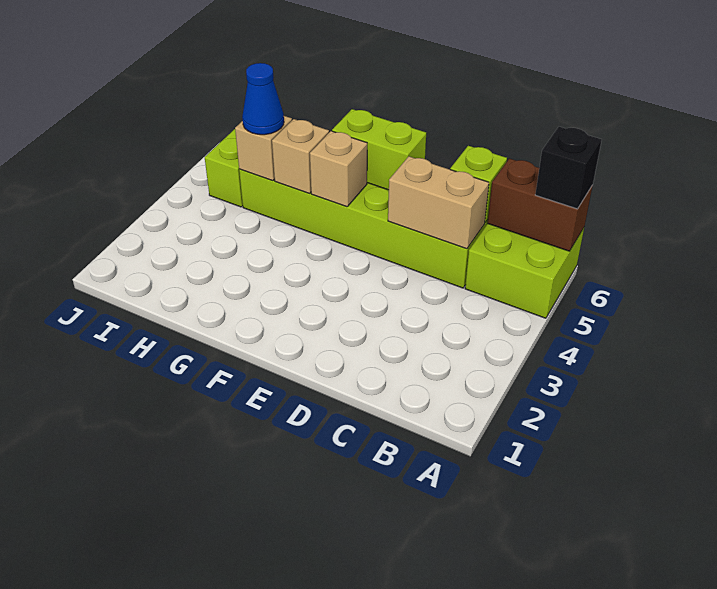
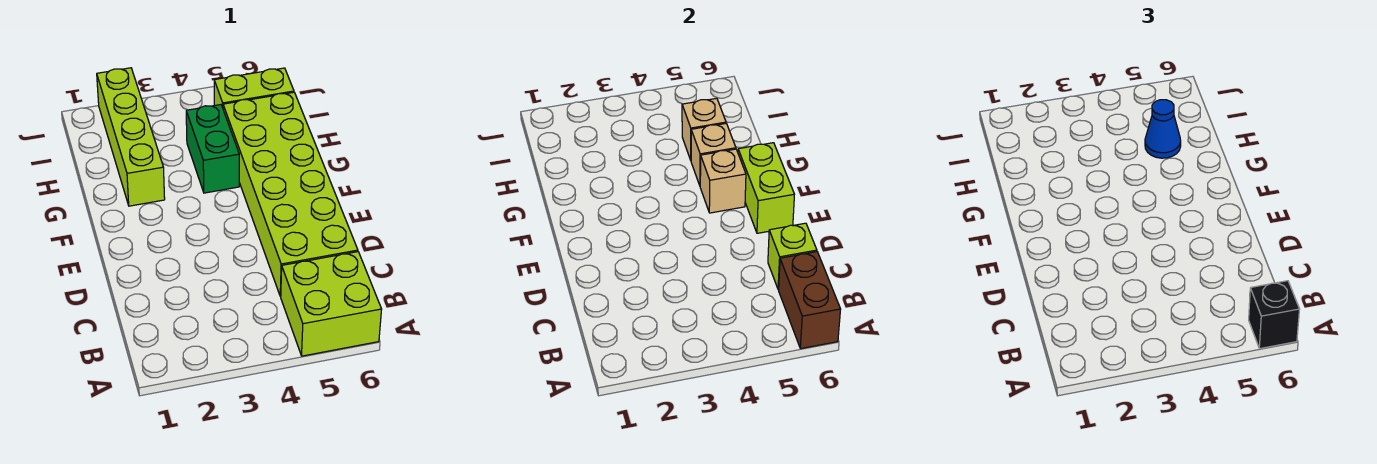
tan brick C5:D5 level 2 -> none
none -> lime brick G2:J2 level 1
none -> green brick G4:H4 level 1

